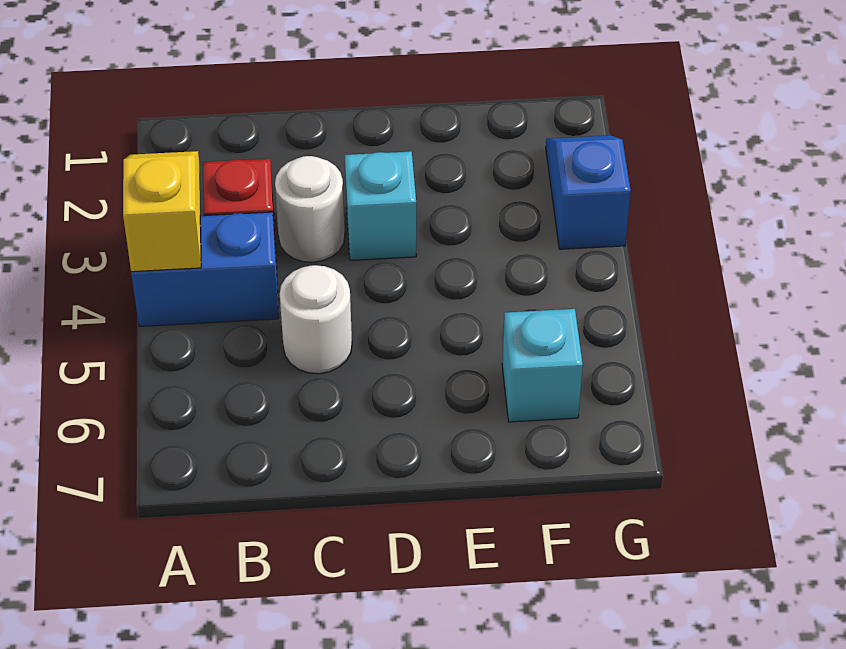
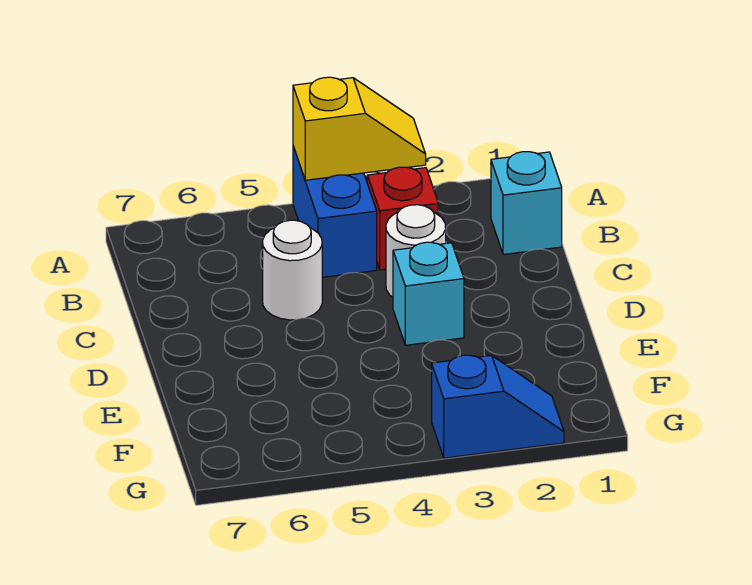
cyan brick F6 level 1 -> cyan brick B1 level 1

